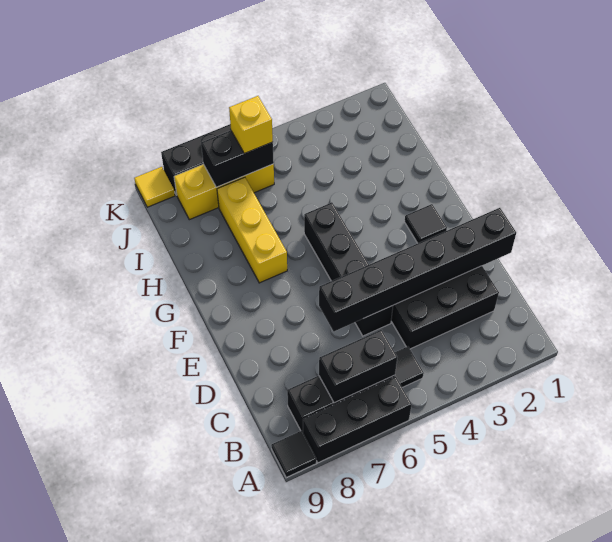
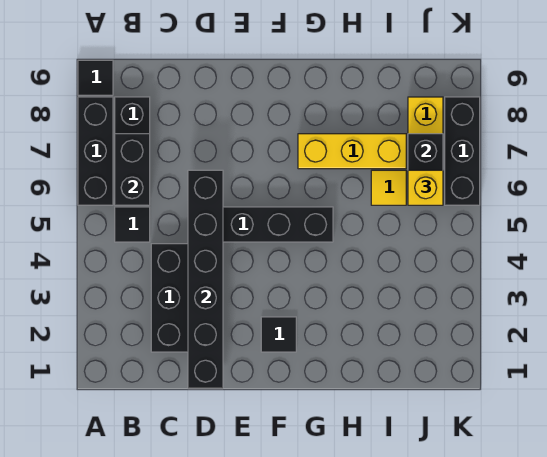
yellow tile K9 level 1 -> yellow tile I6 level 1

